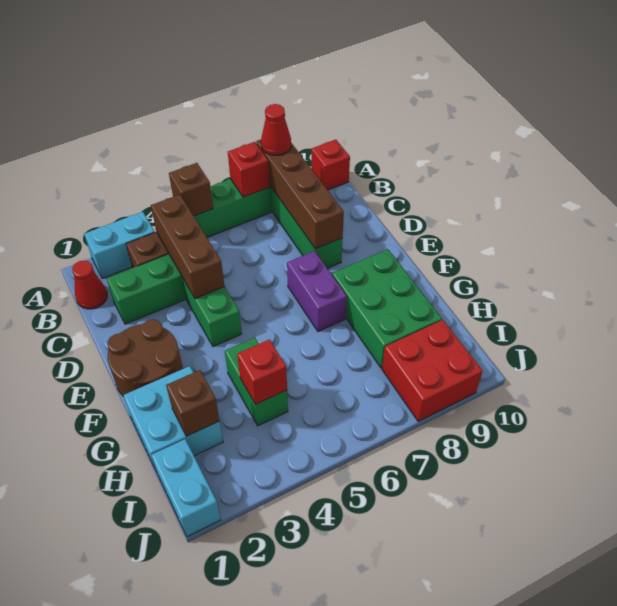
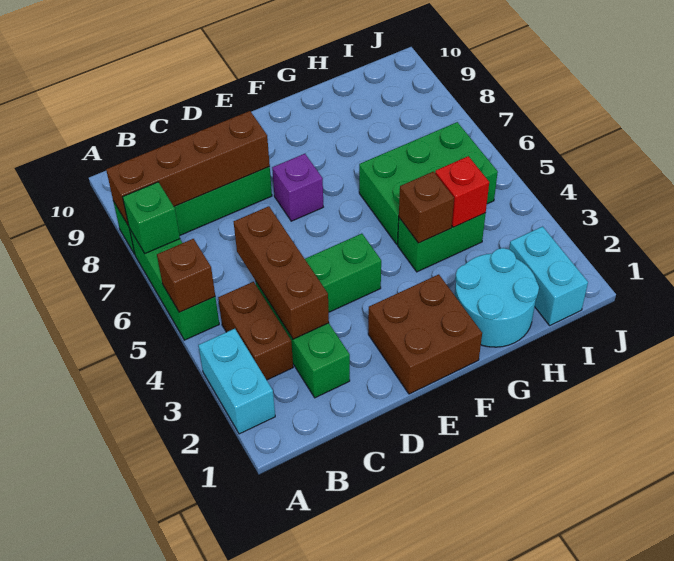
red brick A7 level 2 -> green brick A7 level 2
red cone A8 level 3 -> none
red brick A10 level 1 -> none
red cone B1 level 1 -> none
brown brick B4:D4 level 2 -> brown brick C3:C5 level 2
brown round brick E1:F2 level 1 -> brown brick E1:F2 level 1
purple brick E7:F7 level 1 -> purple brick E7 level 1
green brick F8:H9 level 1 -> green brick G5:I6 level 1
cyan brick G1:H2 level 1 -> cyan round brick G1:H2 level 1
brown brick H2 level 2 -> brown brick G4 level 2
cyan brick I1:J1 level 1 -> cyan brick I1:I2 level 1
red brick I8:J9 level 1 -> none

